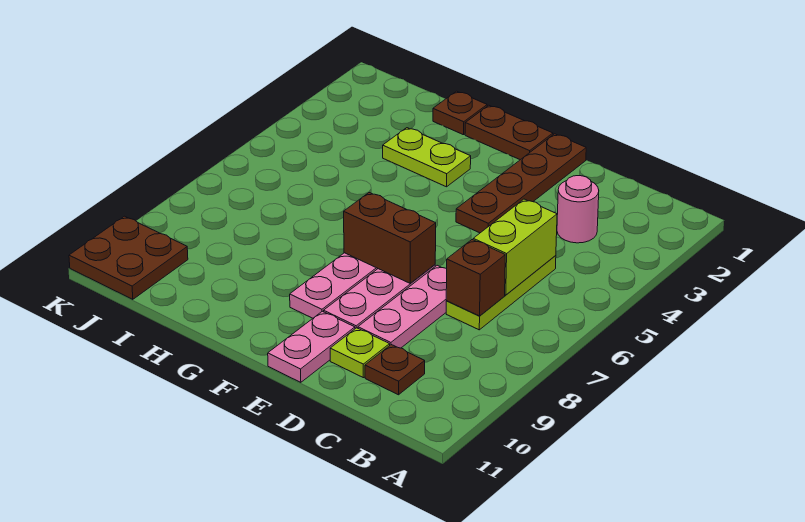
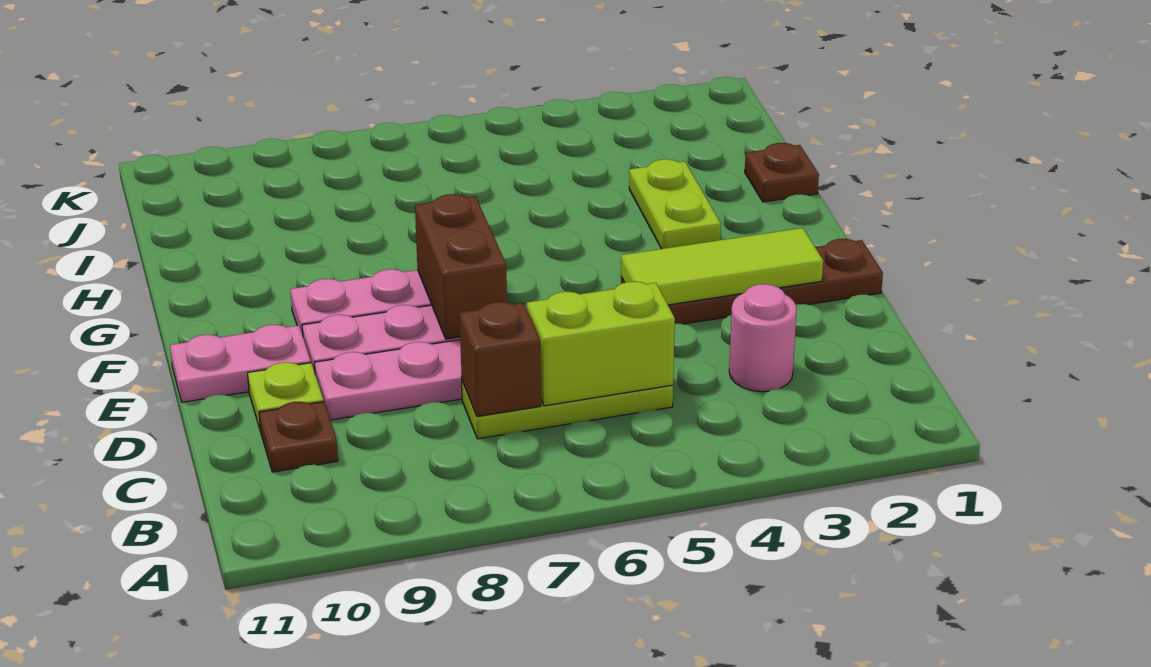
none -> lime tile E2:E4 level 2
brown plate F1:G1 level 1 -> none
brown plate J10:K11 level 1 -> none

